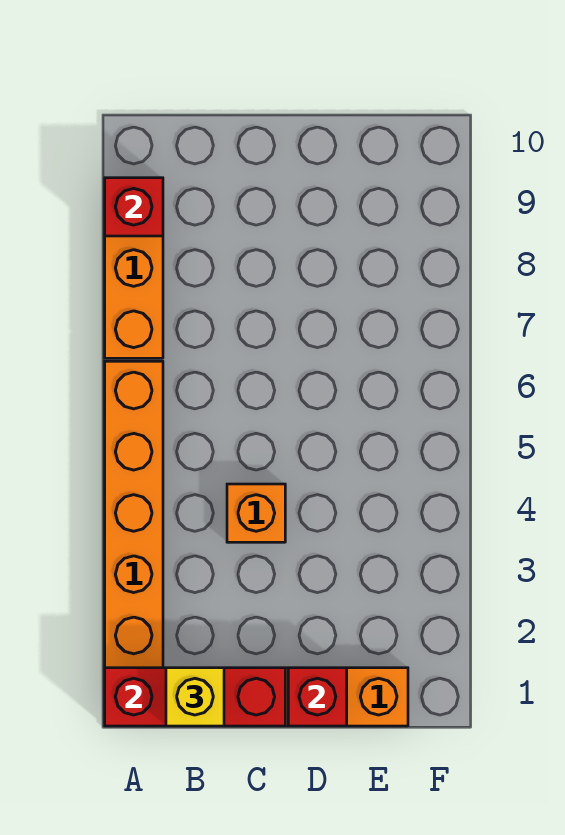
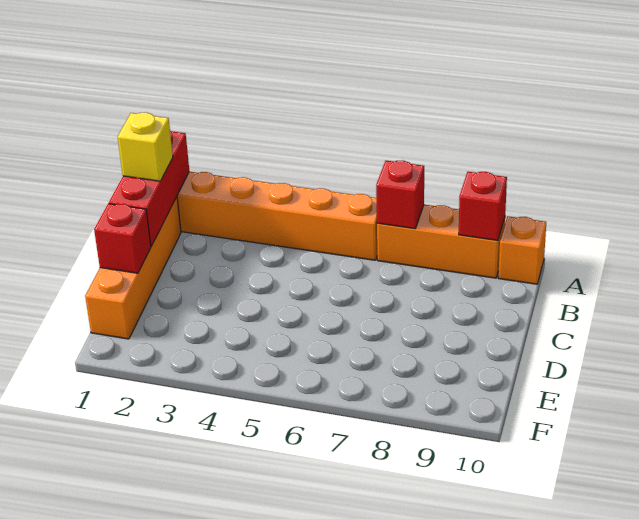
none -> red brick A7 level 2
orange brick C4 level 1 -> orange brick A10 level 1

